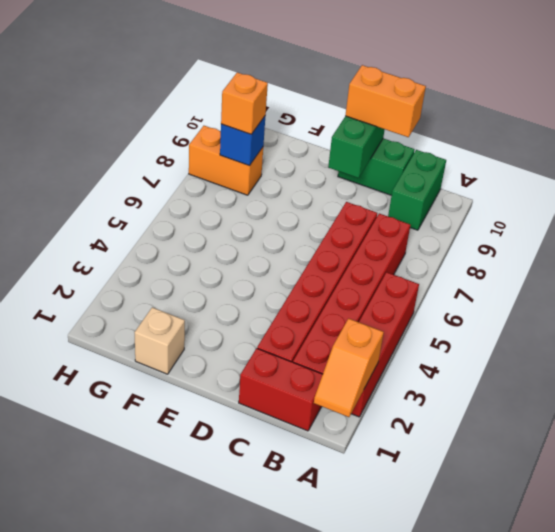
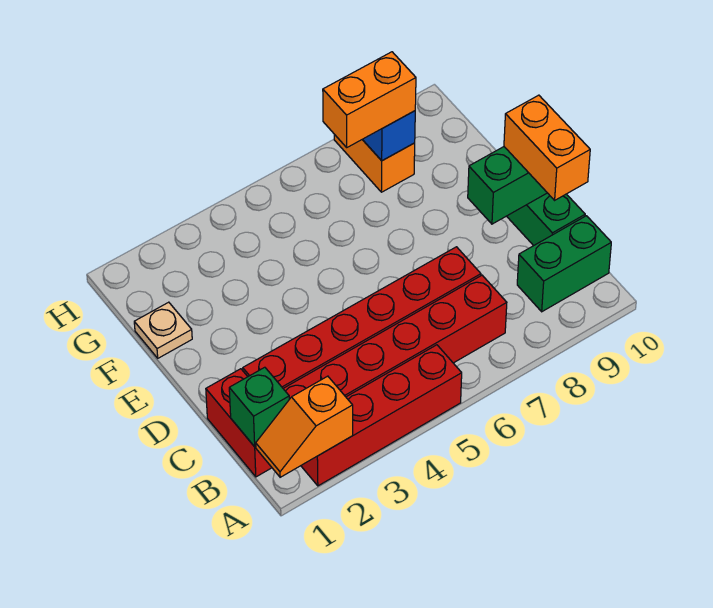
none -> green brick B1 level 2
tan brick F1 level 1 -> tan plate F1 level 1
orange brick G8 level 3 -> orange brick G7:G8 level 3

